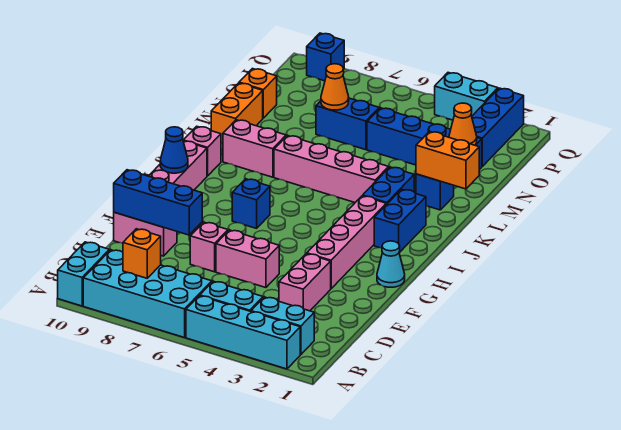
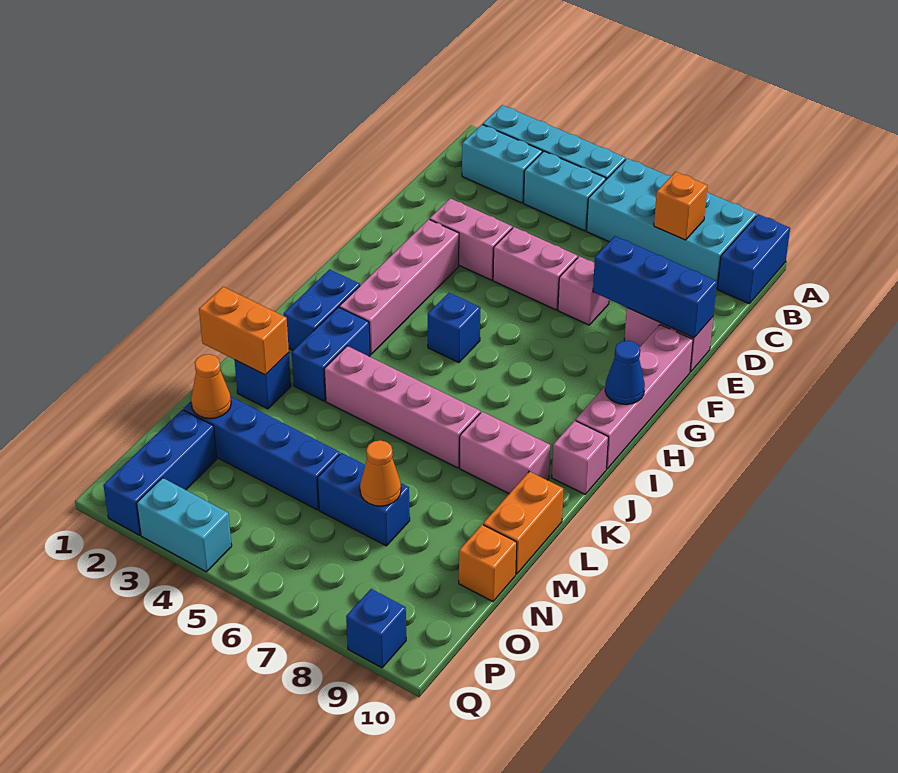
cyan brick A10:B10 level 1 -> blue brick A10:B10 level 1
pink brick D3:E3 level 1 -> pink brick E3:E4 level 1
cyan cone G1 level 1 -> none
blue brick H7 level 1 -> blue brick H5 level 1

